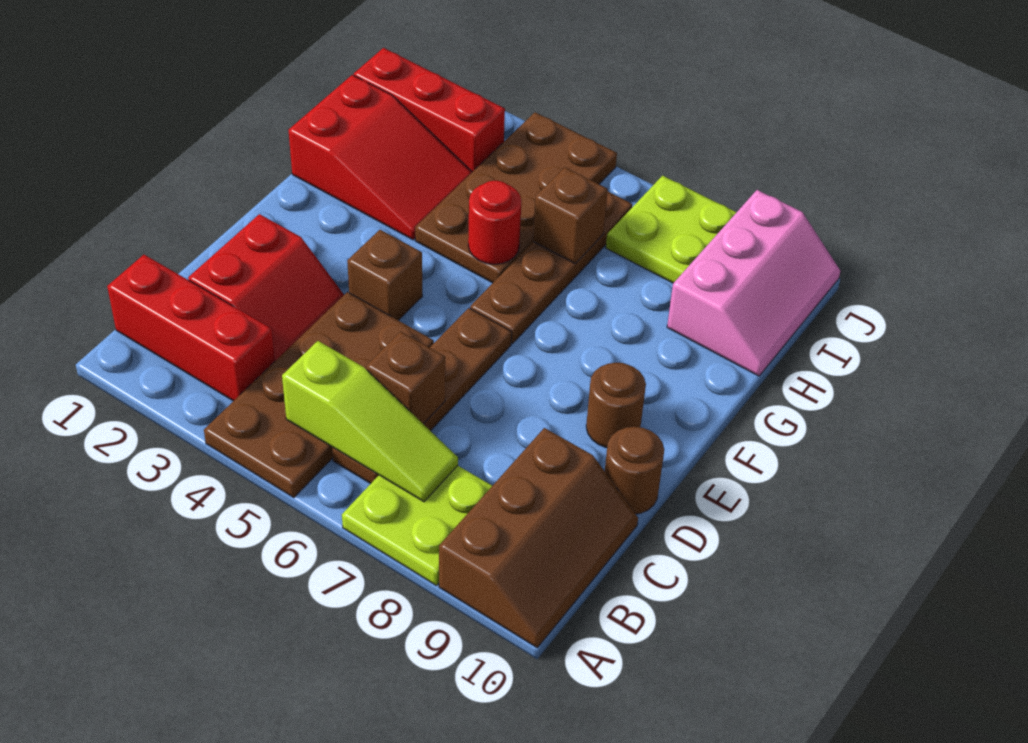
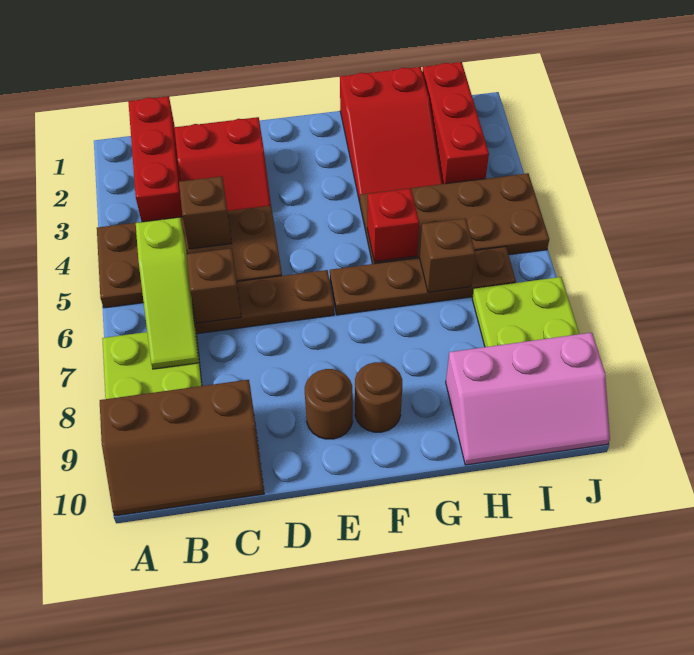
brown round brick D10 level 1 -> brown round brick F9 level 1
brown brick E4 level 1 -> brown brick C4 level 2
red round brick G5 level 2 -> red brick G5 level 2

